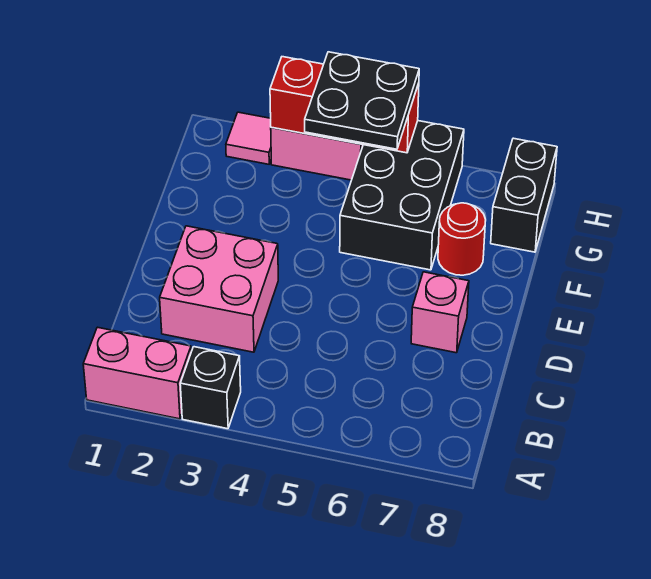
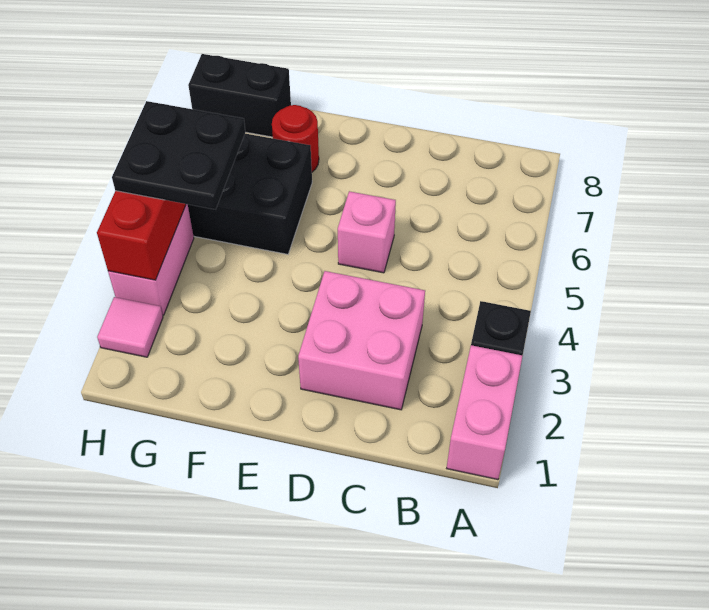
pink brick D7 level 1 -> pink brick D5 level 1

